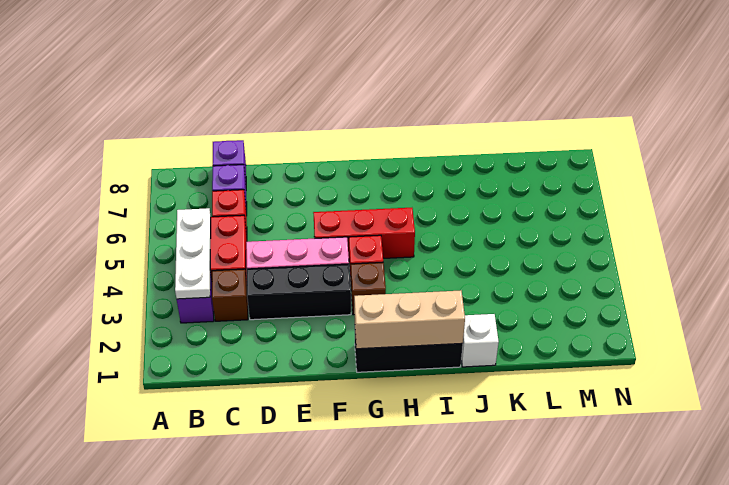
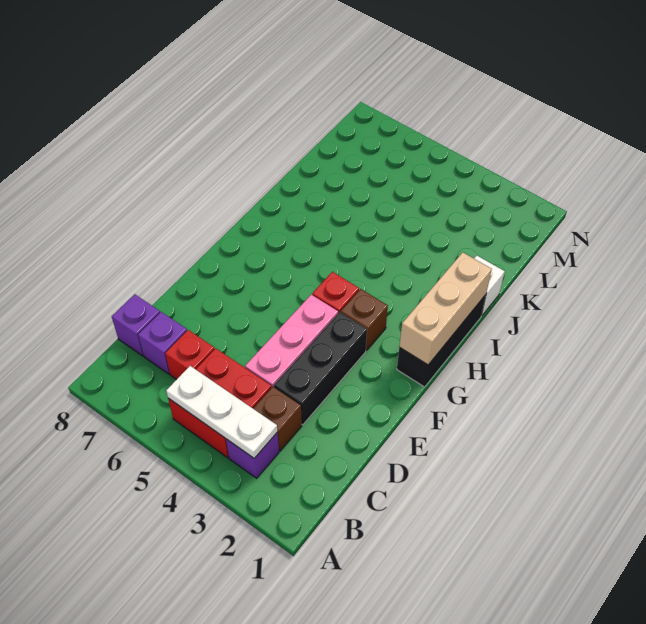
red brick F5:H5 level 1 -> none

